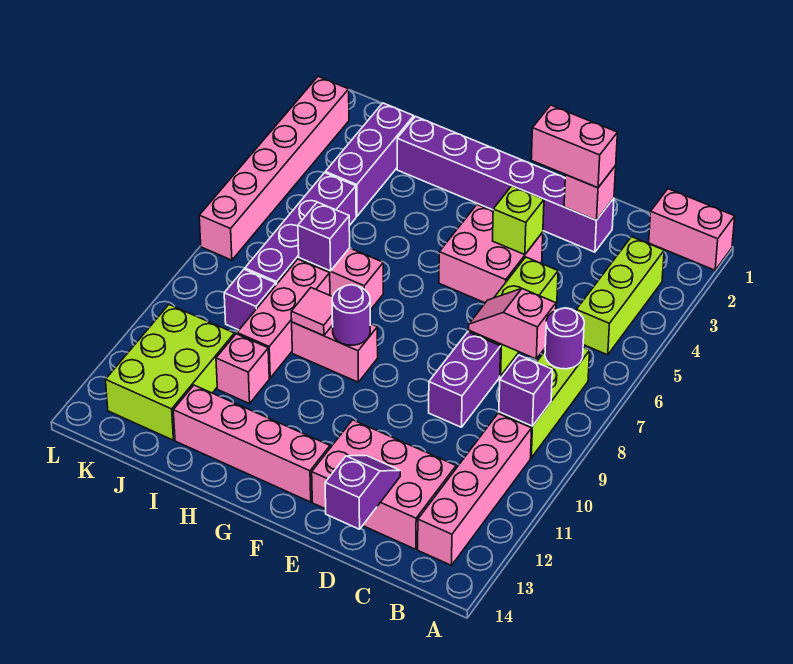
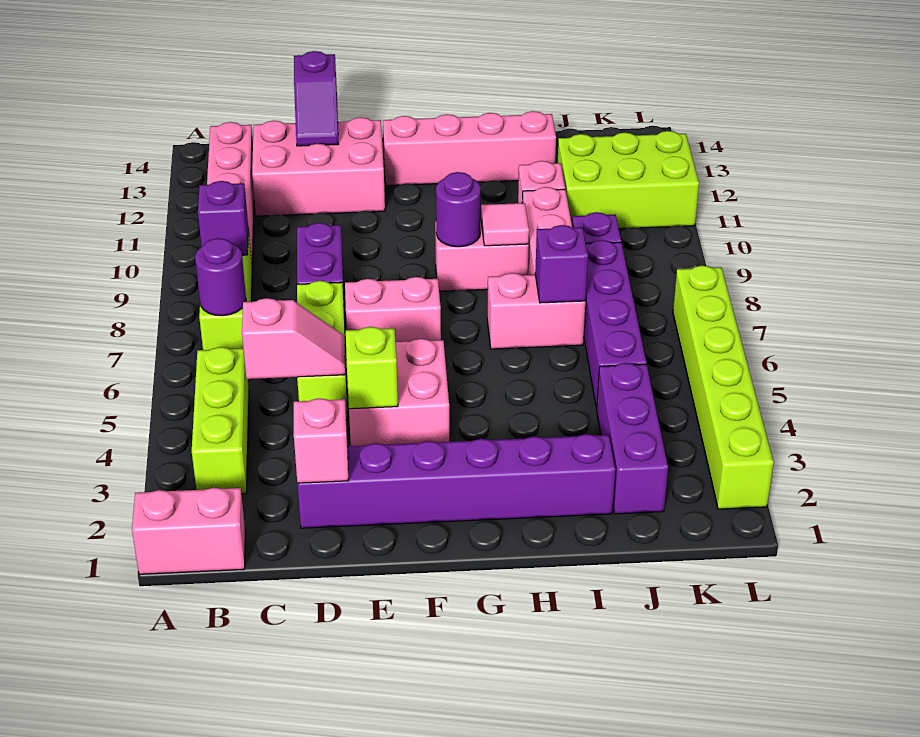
pink slope C7:D7 level 2 top C -> pink slope C5:D5 level 2 top C
pink brick D2:E2 level 3 -> pink brick E7:F7 level 1
lime brick J11:K13 level 1 -> lime brick J11:L12 level 1
pink brick L2:L7 level 1 -> lime brick L2:L7 level 1

